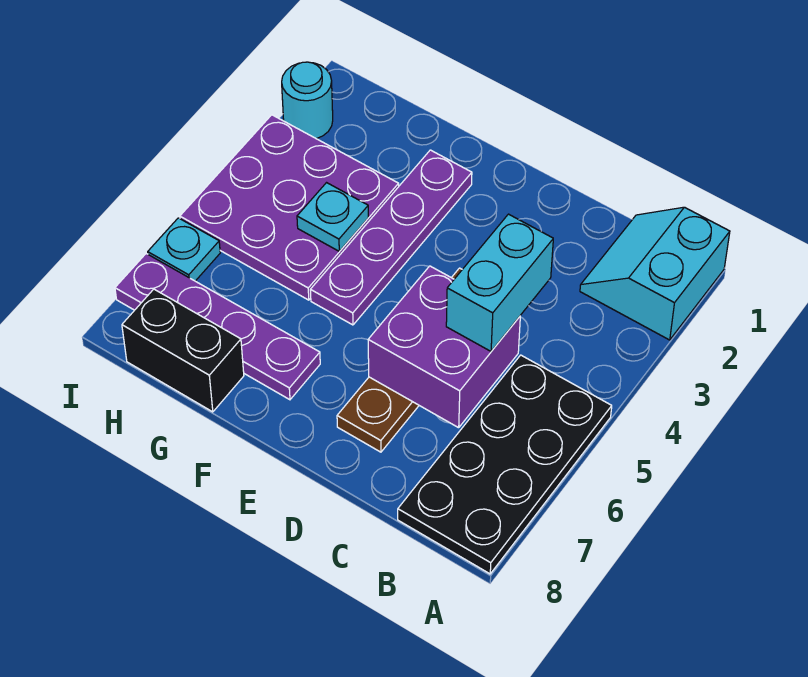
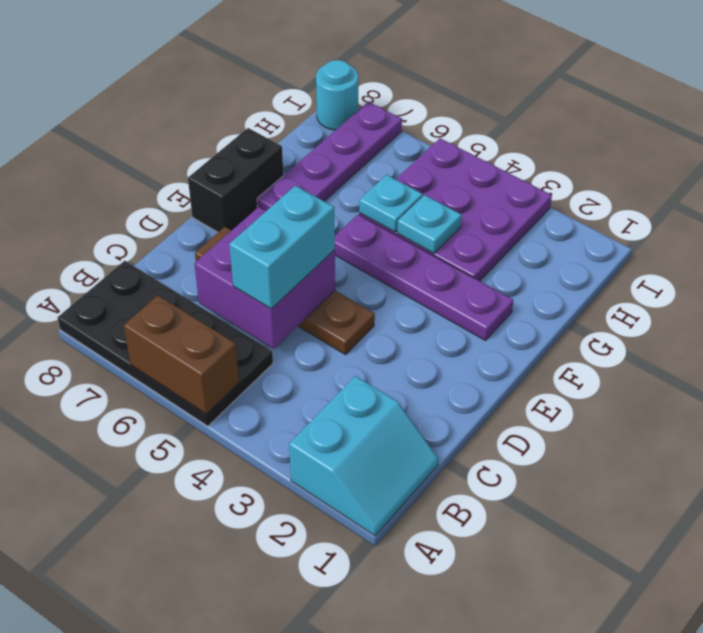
cyan slope A1:B2 level 1 top A -> cyan slope A1:B2 level 1 top 2
none -> brown brick A5:A6 level 2
cyan brick C4:C5 level 3 -> cyan brick C5:D5 level 3
black brick G8:H8 level 1 -> black brick E8:F8 level 1
cyan round brick I2 level 1 -> cyan round brick I8 level 1
cyan plate I6 level 1 -> cyan plate G5 level 2

